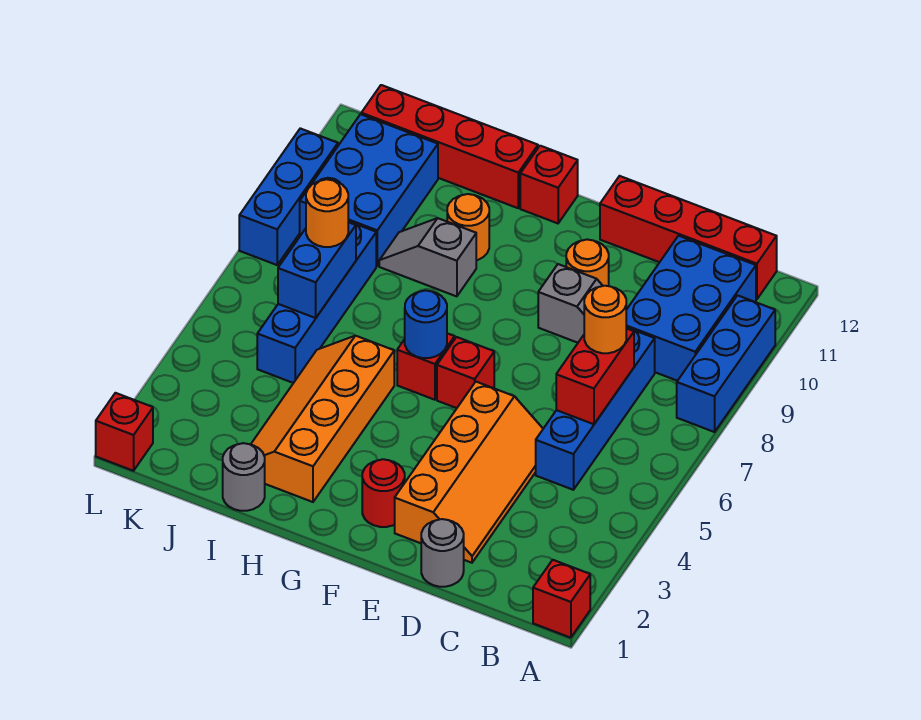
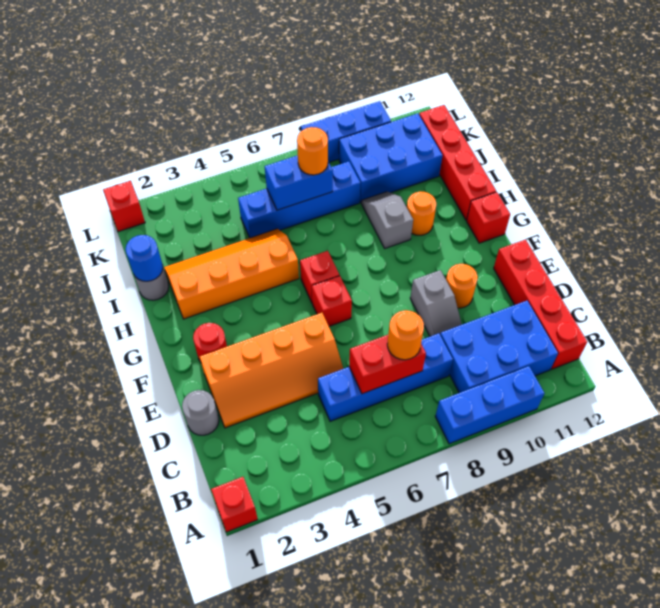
blue round brick G6 level 2 -> blue round brick I1 level 2

